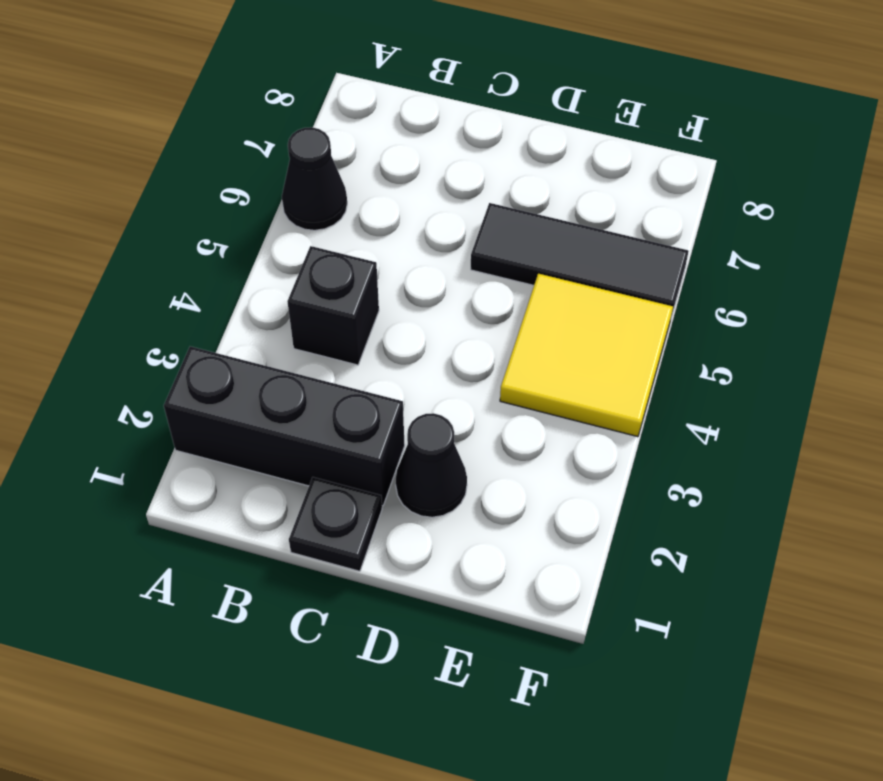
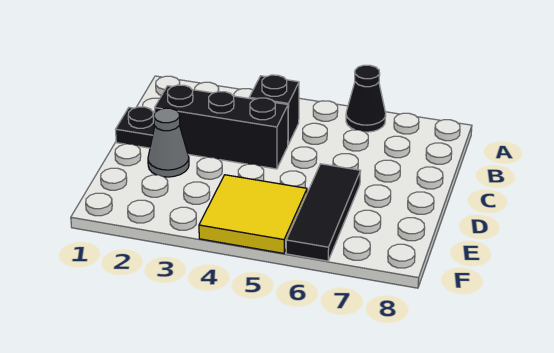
black brick A2:C2 level 1 -> black brick C2:C4 level 1
black cone D2 level 1 -> grey cone D2 level 1

